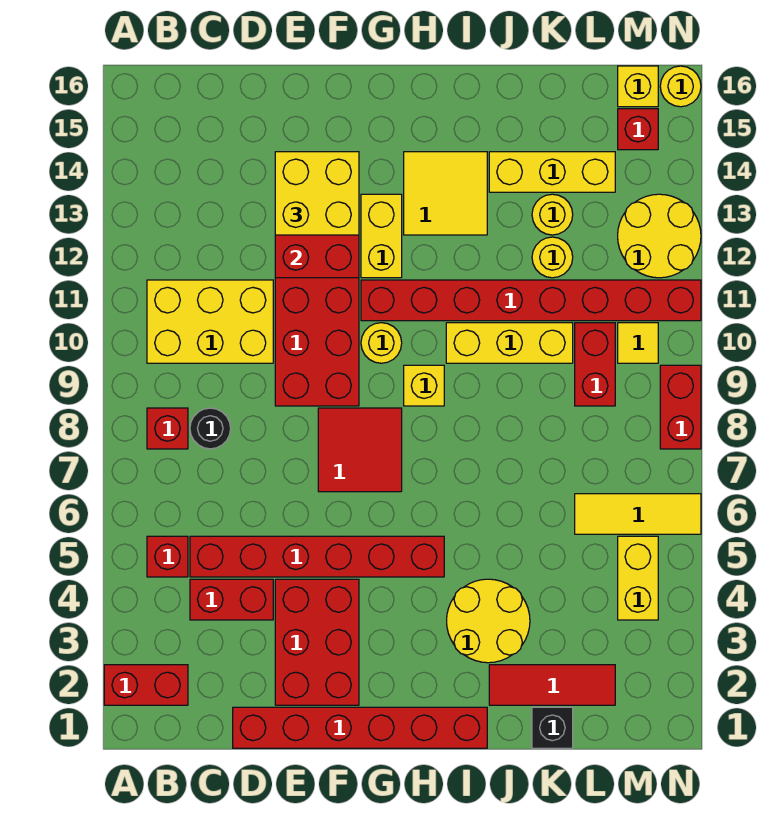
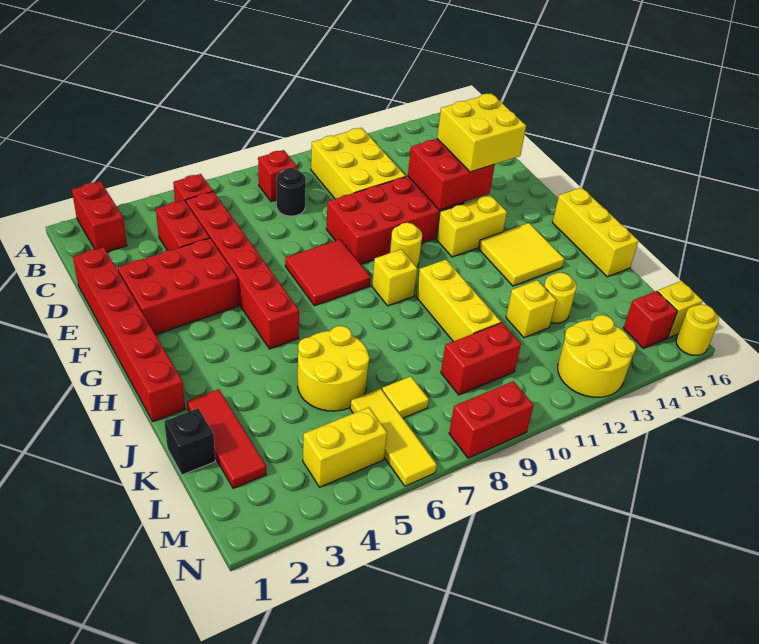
red brick G11:N11 level 1 -> none
yellow round brick I3:J4 level 1 -> yellow round brick J5:K6 level 1
yellow brick J14:L14 level 1 -> yellow brick H16:J16 level 1
yellow round brick K12 level 1 -> yellow brick K12 level 1
yellow tile M10 level 1 -> yellow tile L7 level 1

